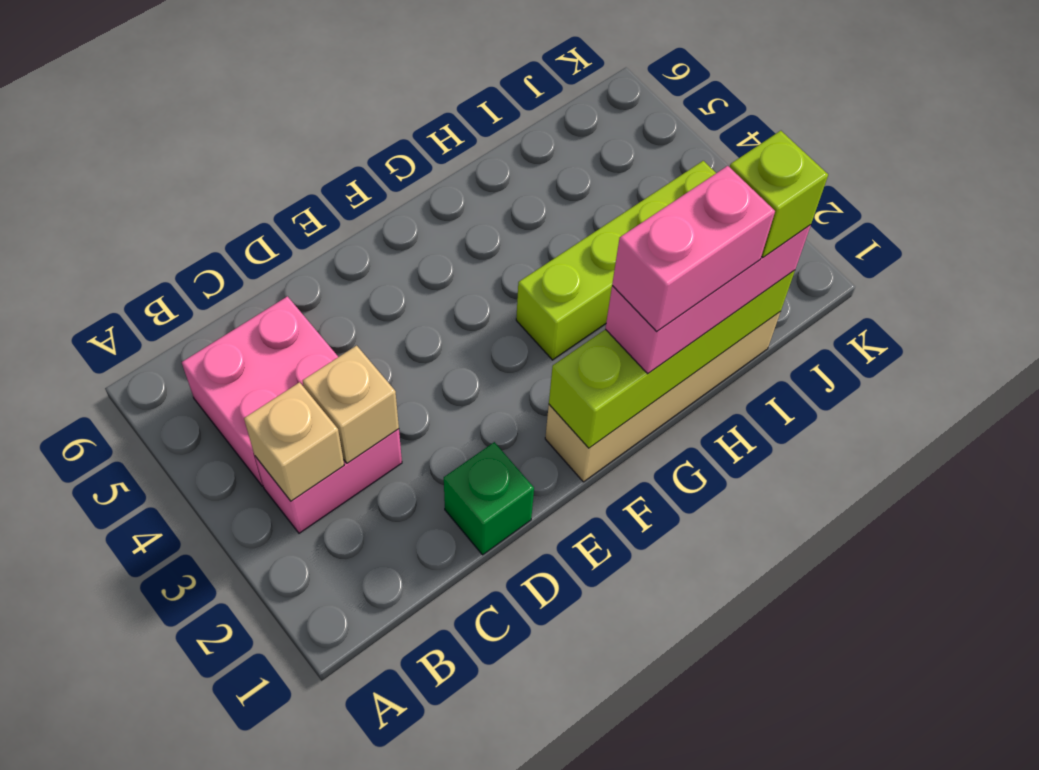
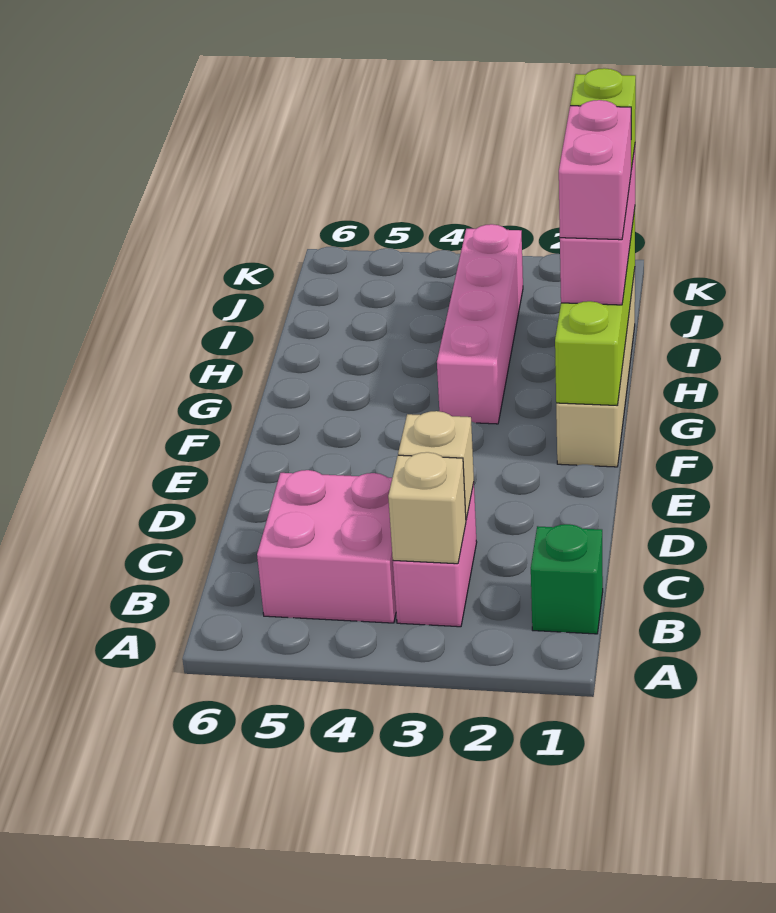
green brick D1 level 1 -> green brick B1 level 1
lime brick G3:J3 level 1 -> pink brick G3:J3 level 1

